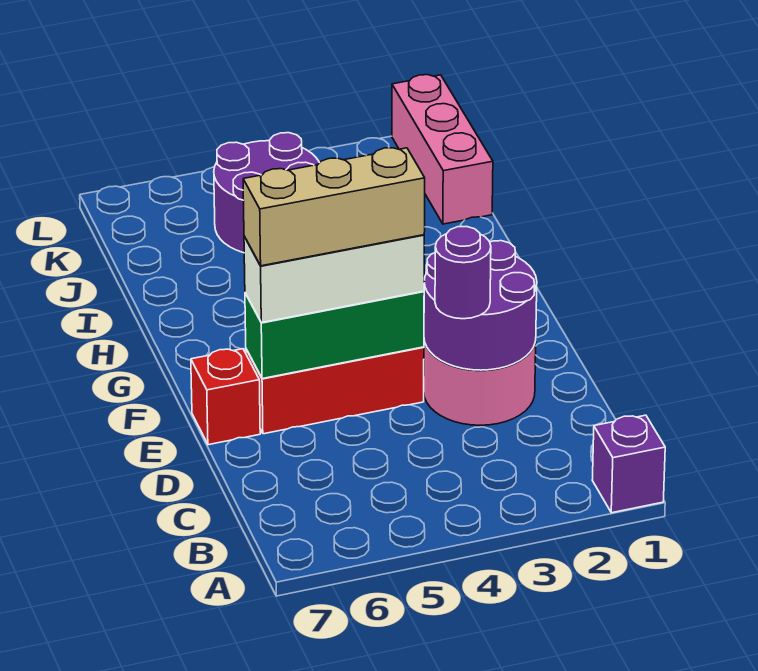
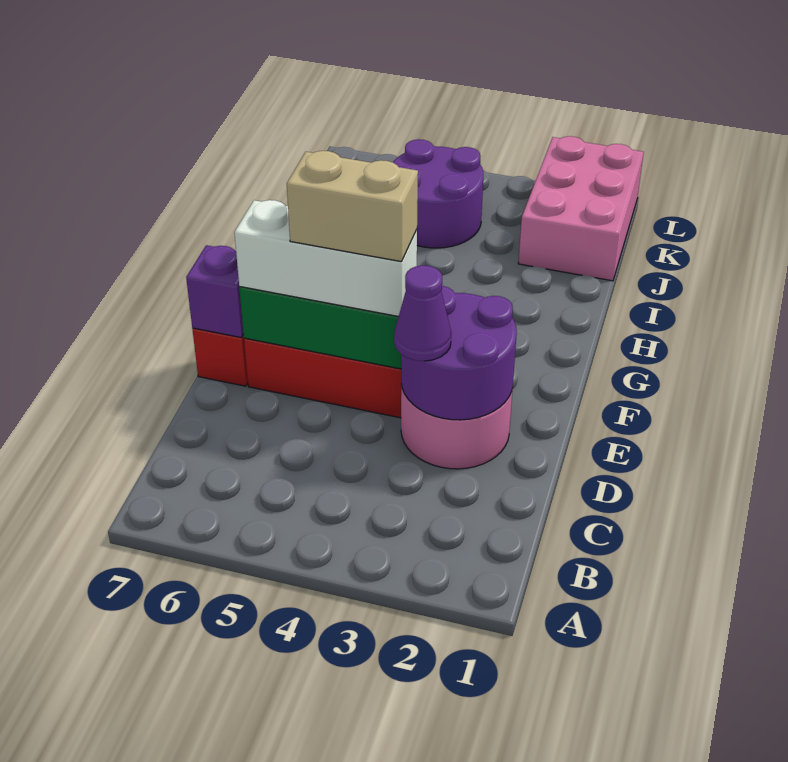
purple brick A1 level 1 -> purple brick E7 level 2
purple round brick D3 level 3 -> purple cone D3 level 3
tan brick E4:E6 level 4 -> tan brick E4:E5 level 4
pink brick J1:L1 level 1 -> pink brick J1:L2 level 1

